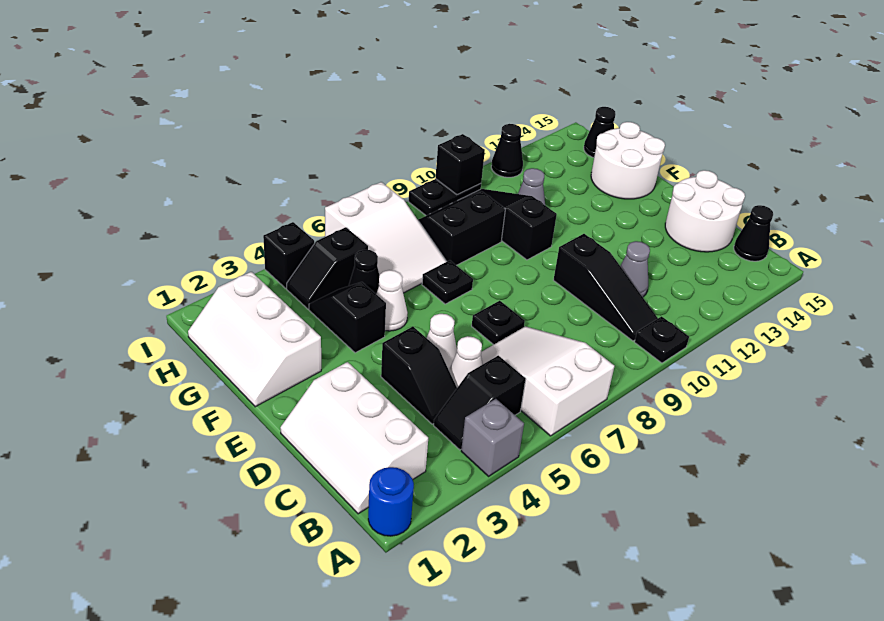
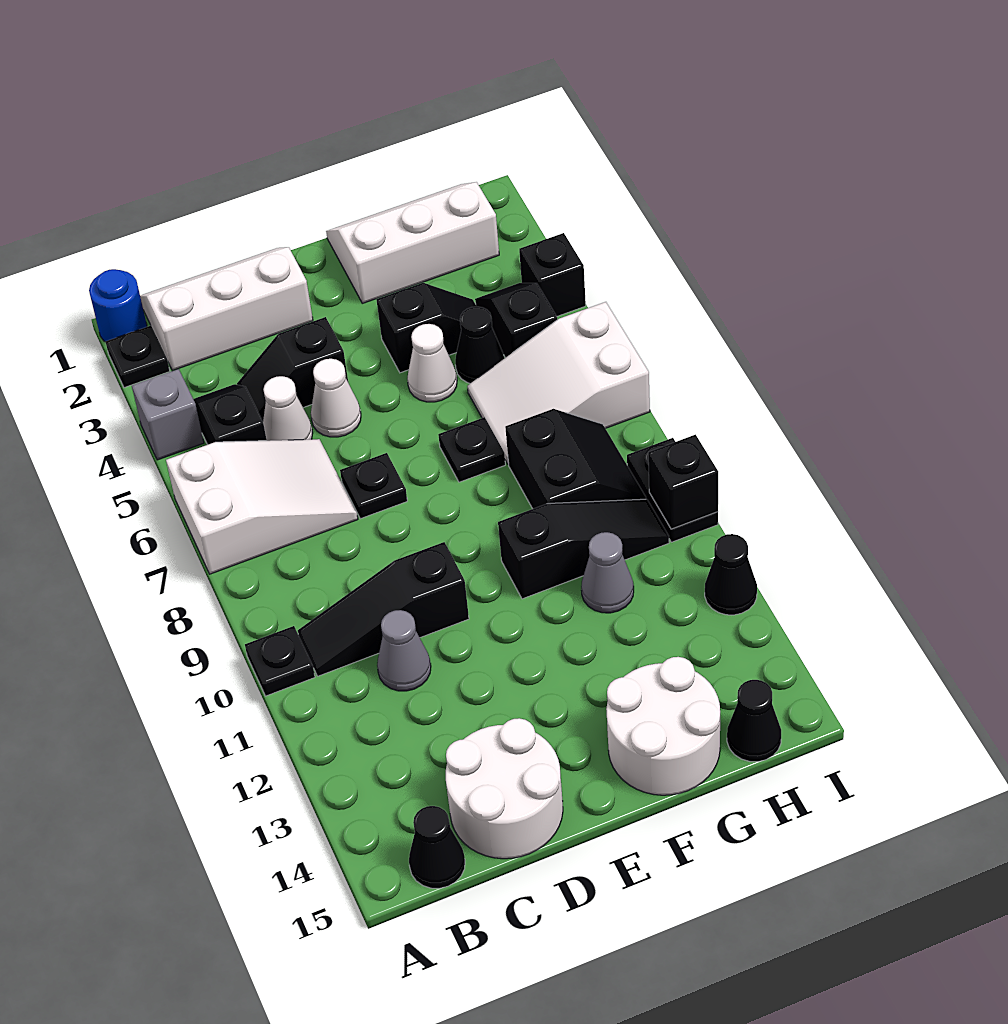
none -> black plate A2 level 1

